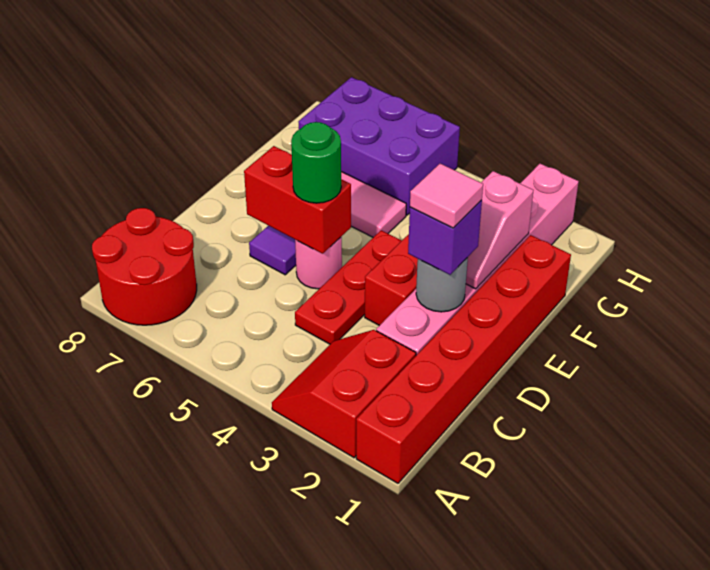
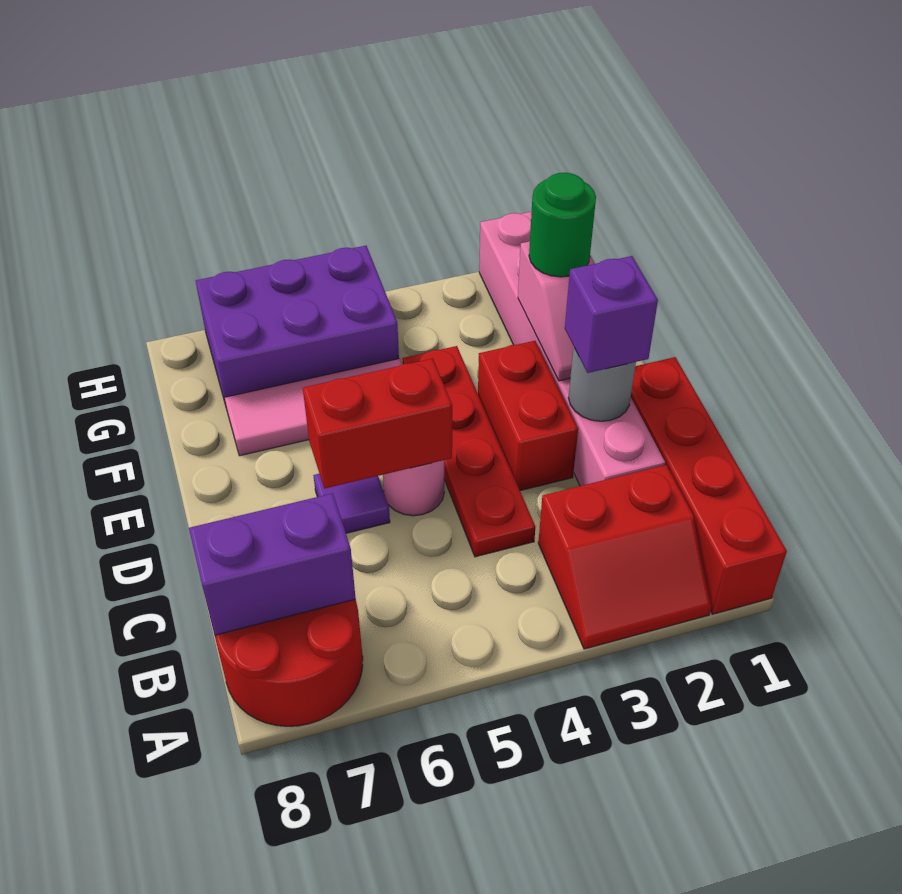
red brick A1:F1 level 1 -> red brick A1:D1 level 1
red slope A2:B3 level 1 top 2 -> red slope A2:B3 level 1 top B
none -> purple brick B7:B8 level 2
red plate C4:E4 level 1 -> red plate C4:F4 level 1
pink tile D2 level 4 -> none
green round brick D5 level 3 -> green round brick F2 level 3

